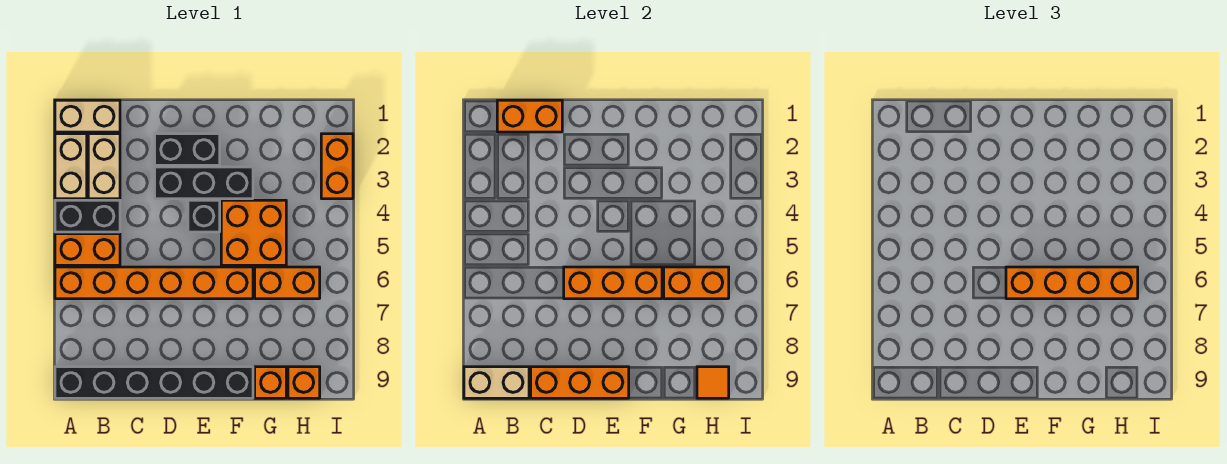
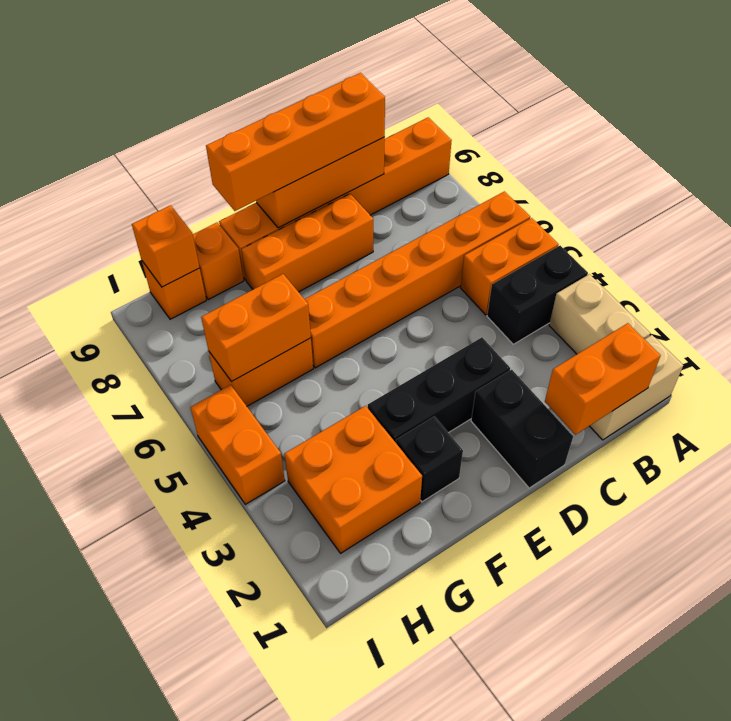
black brick A9:F9 level 1 -> orange brick A9:F9 level 1
tan brick A9:B9 level 2 -> none
tan brick B2:B3 level 1 -> none
black brick D2:E2 level 1 -> black brick D1:D2 level 1
orange brick D6:F6 level 2 -> orange brick D8:F8 level 1
black brick E4 level 1 -> black brick F2 level 1
orange brick E6:H6 level 3 -> orange brick C9:F9 level 3
orange brick F4:G5 level 1 -> orange brick G2:H3 level 1
orange tile H9 level 2 -> orange brick H9 level 2
orange brick I2:I3 level 1 -> orange brick I4:I5 level 1

